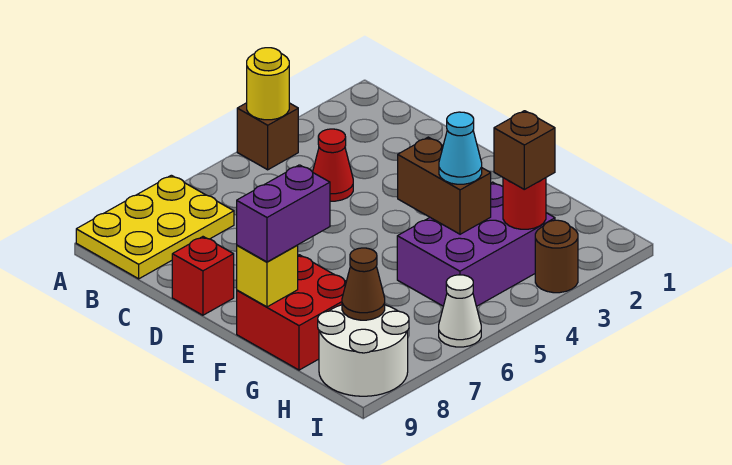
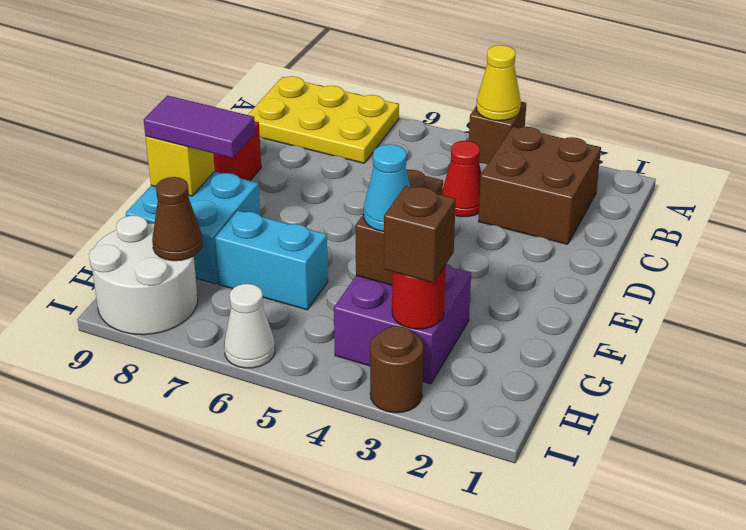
yellow round brick A4 level 2 -> yellow cone A4 level 2
none -> brown brick B2:C3 level 1
red brick F8:G9 level 1 -> cyan brick F8:G9 level 1
purple brick F8:F9 level 3 -> purple tile F8:F9 level 3
purple brick G3:H5 level 1 -> purple brick G3:H4 level 1
none -> cyan brick G6:G7 level 1

